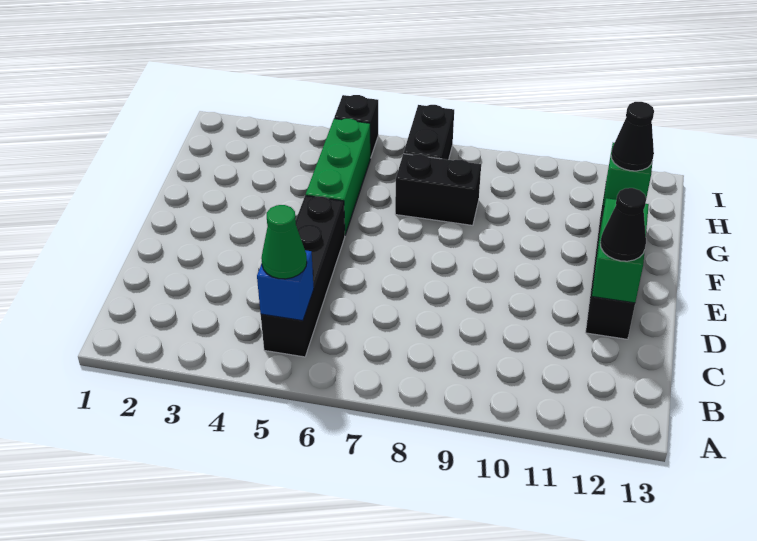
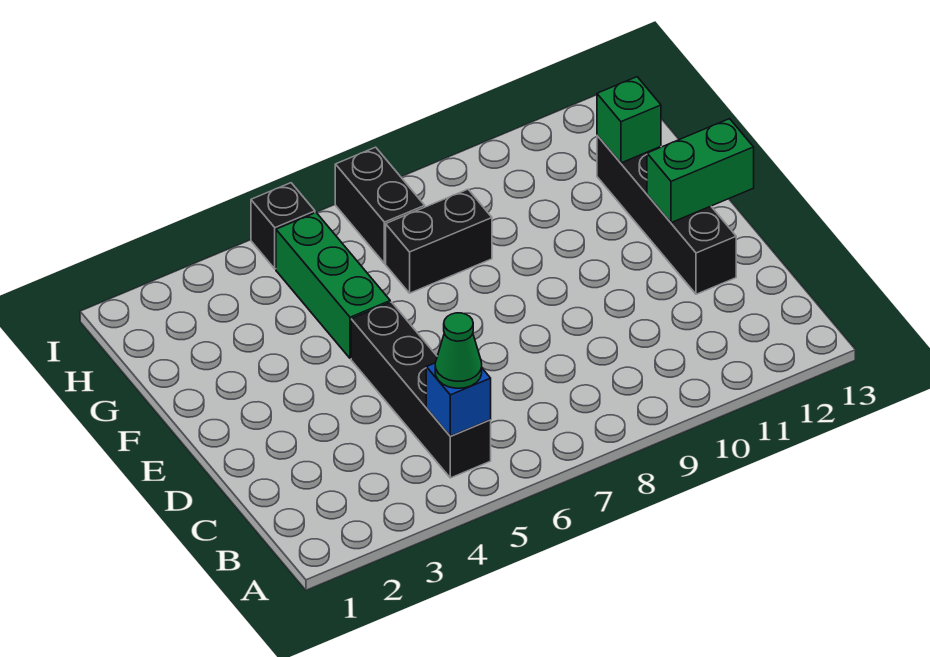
green brick D12:E12 level 2 -> green brick E12:E13 level 2
black cone D12 level 3 -> none
black cone G12 level 3 -> none

